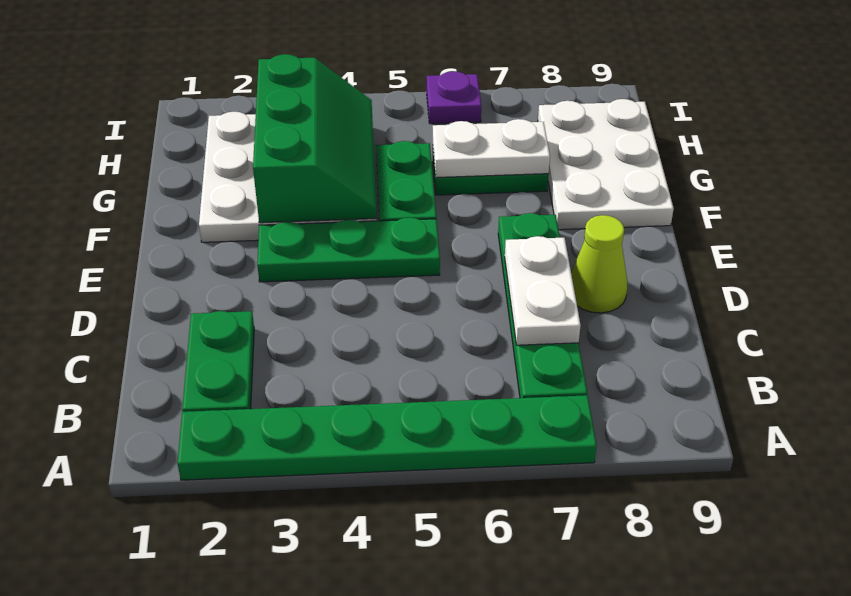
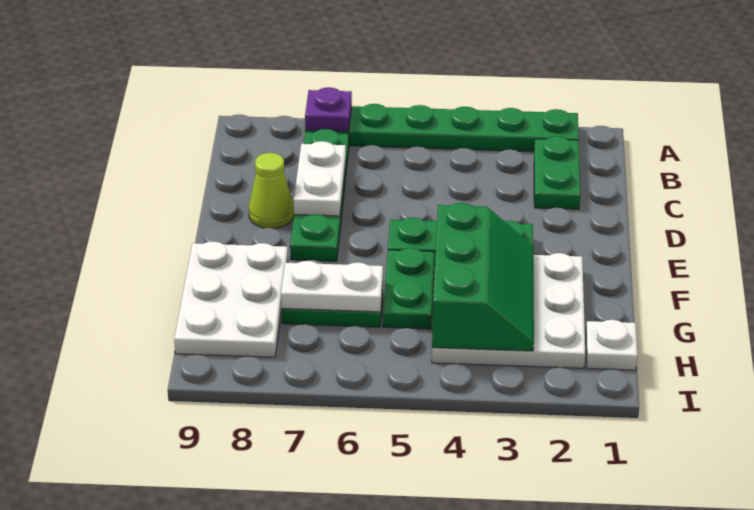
green slope F3:H4 level 2 top 3 -> green slope F3:H4 level 2 top 4
none -> white plate H1 level 1
purple plate I6 level 1 -> purple plate A7 level 2

